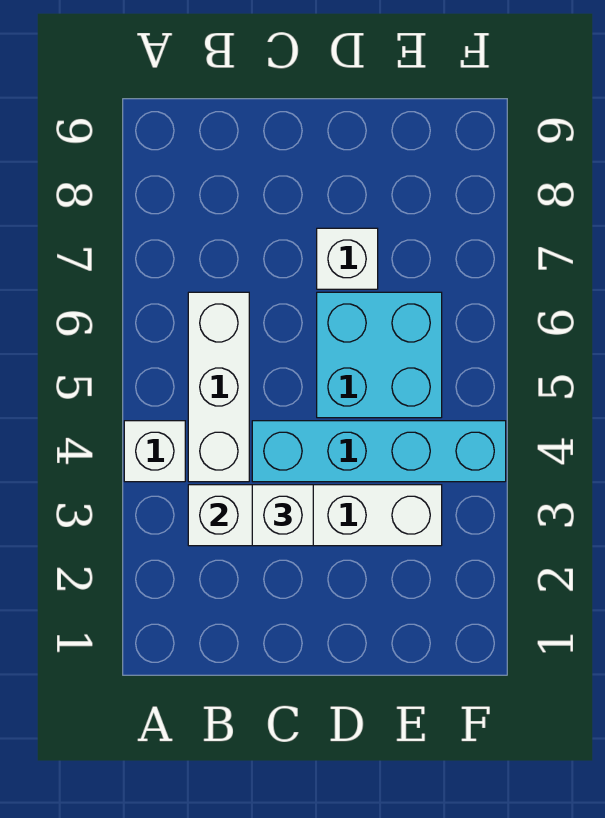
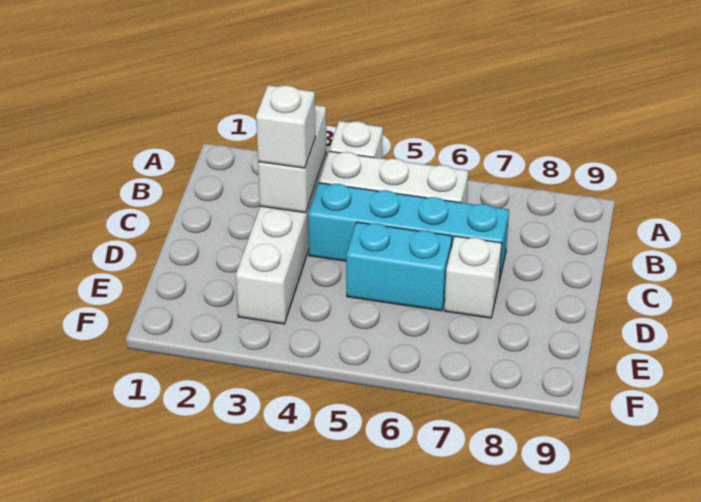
cyan brick C4:F4 level 1 -> cyan brick C4:C7 level 1
cyan brick D5:E6 level 1 -> cyan brick D5:D6 level 1

